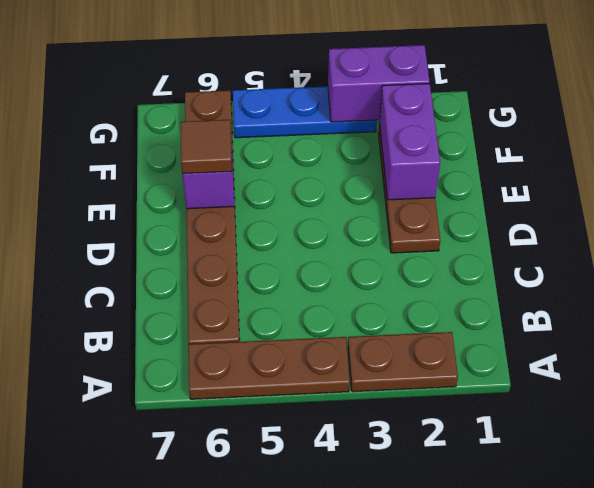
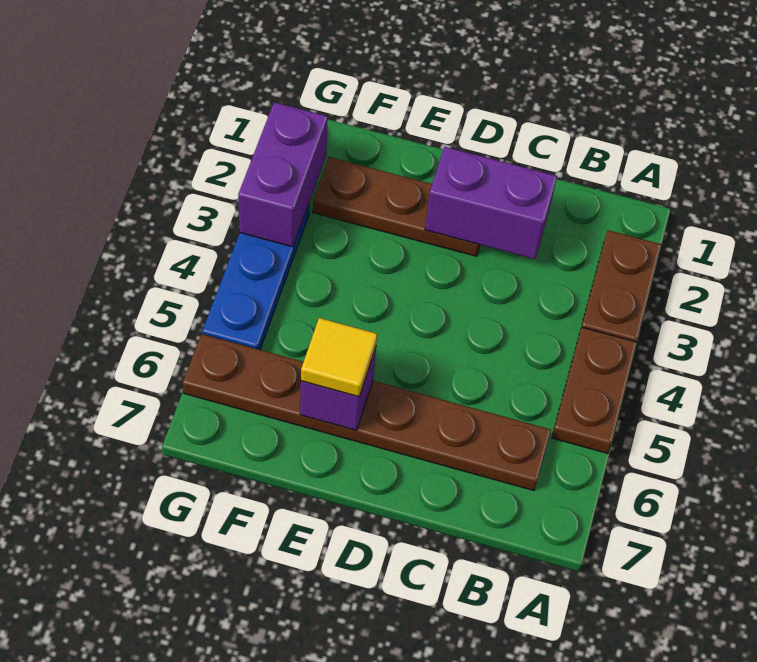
brown plate A4:A6 level 1 -> brown plate A4:A5 level 1
purple brick E2:F2 level 2 -> purple brick C2:D2 level 2
brown tile E6 level 3 -> yellow tile E6 level 3

